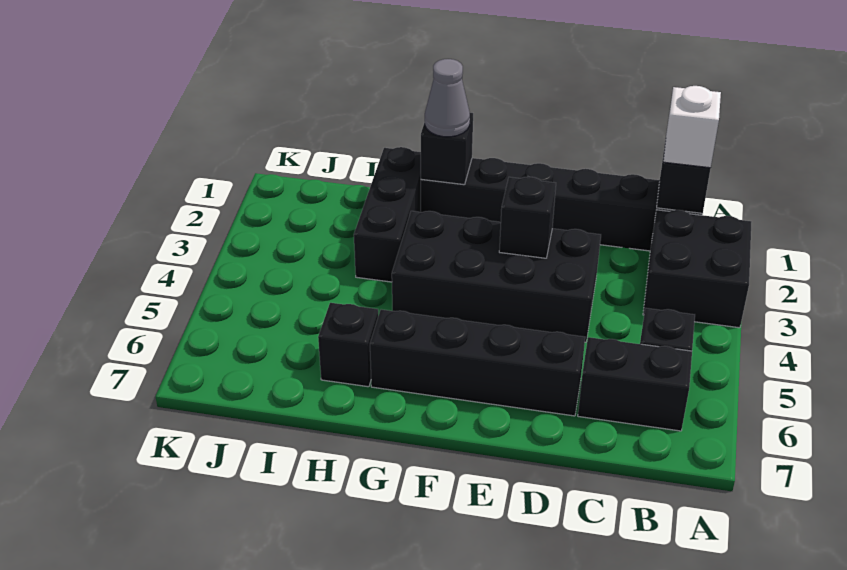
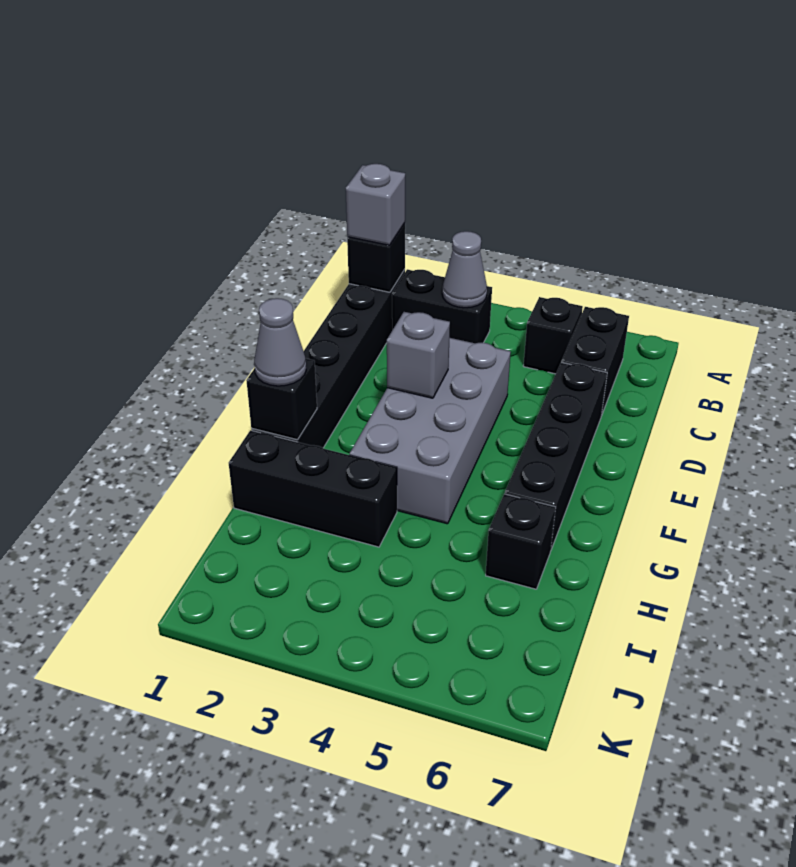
black brick A2:B3 level 1 -> black brick B2:B3 level 1
white brick B1 level 3 -> grey brick B1 level 3
none -> grey cone B3 level 2
black brick D3:G4 level 1 -> grey brick D3:G4 level 1
black brick E3 level 2 -> grey brick E3 level 2

